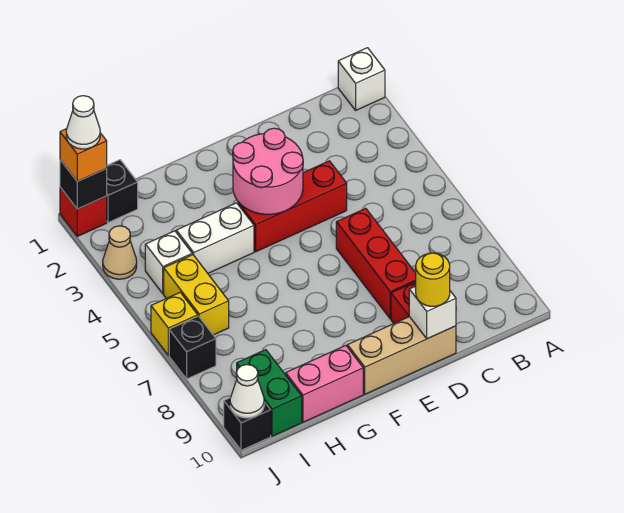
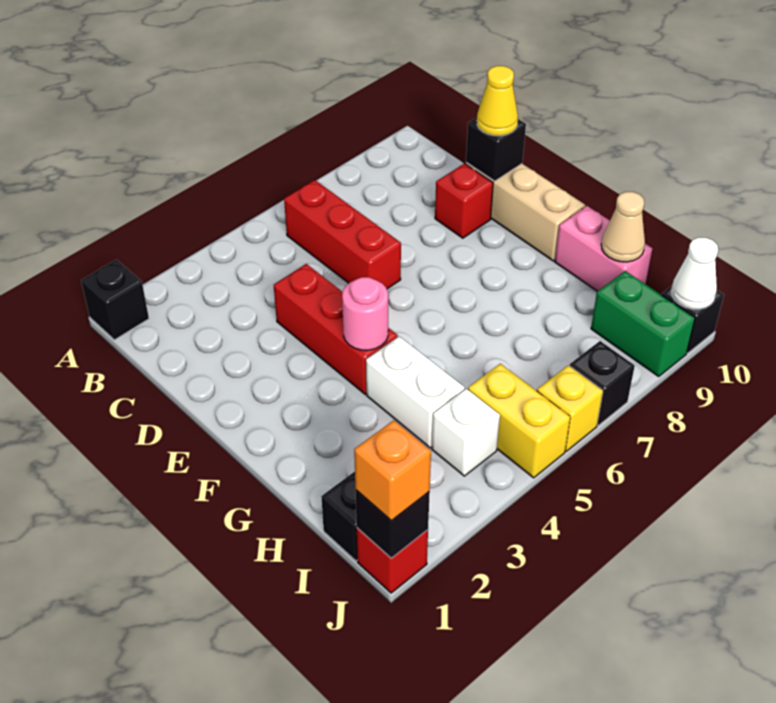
white brick A1 level 1 -> black brick A1 level 1
red brick D6:D8 level 1 -> red brick B6:D6 level 1
white brick D10 level 2 -> black brick D10 level 2
yellow round brick D10 level 3 -> yellow cone D10 level 3
pink round brick E3:F4 level 2 -> pink round brick F4 level 2
yellow brick I5:I6 level 1 -> yellow brick I5:J5 level 1
green brick I9:I10 level 1 -> green brick I9:J9 level 1
white cone J1 level 4 -> none
tan cone J3 level 1 -> tan cone H10 level 2

